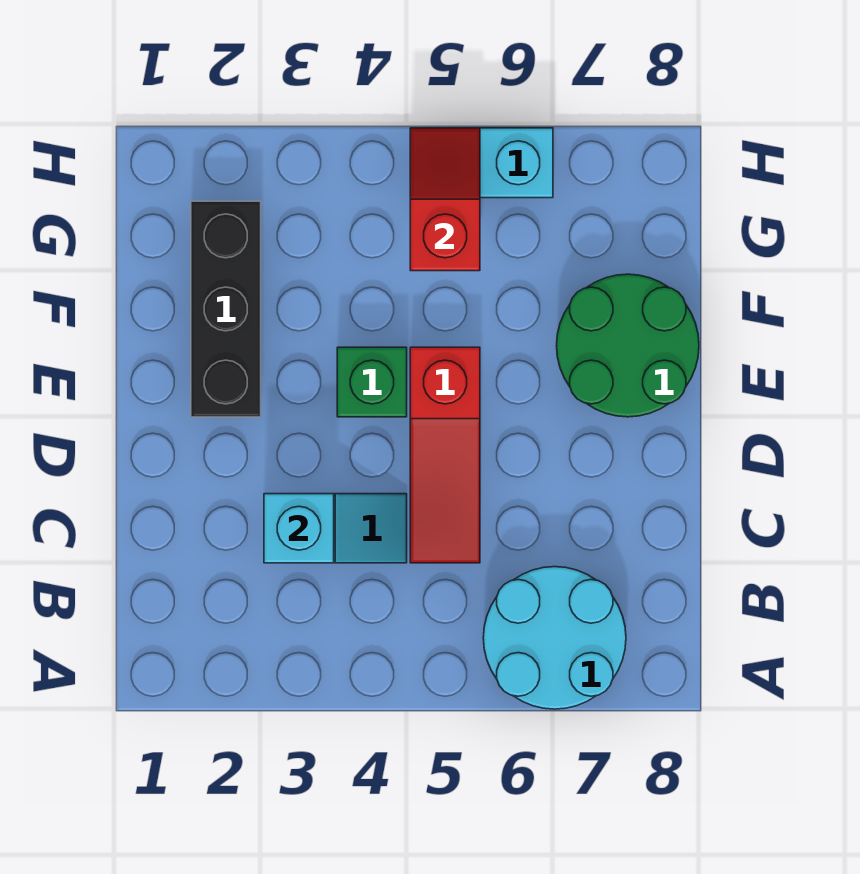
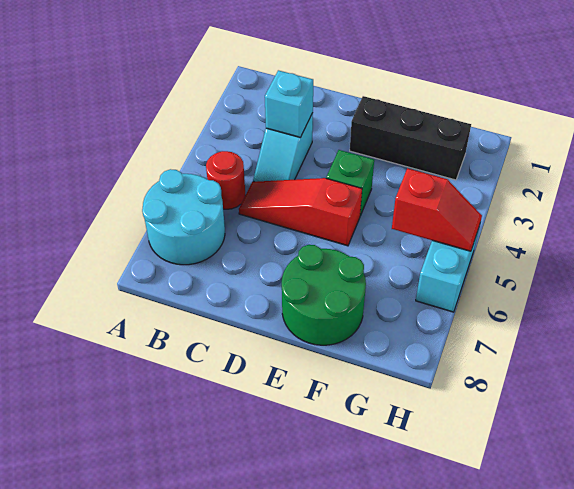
none -> red round brick B5 level 1

